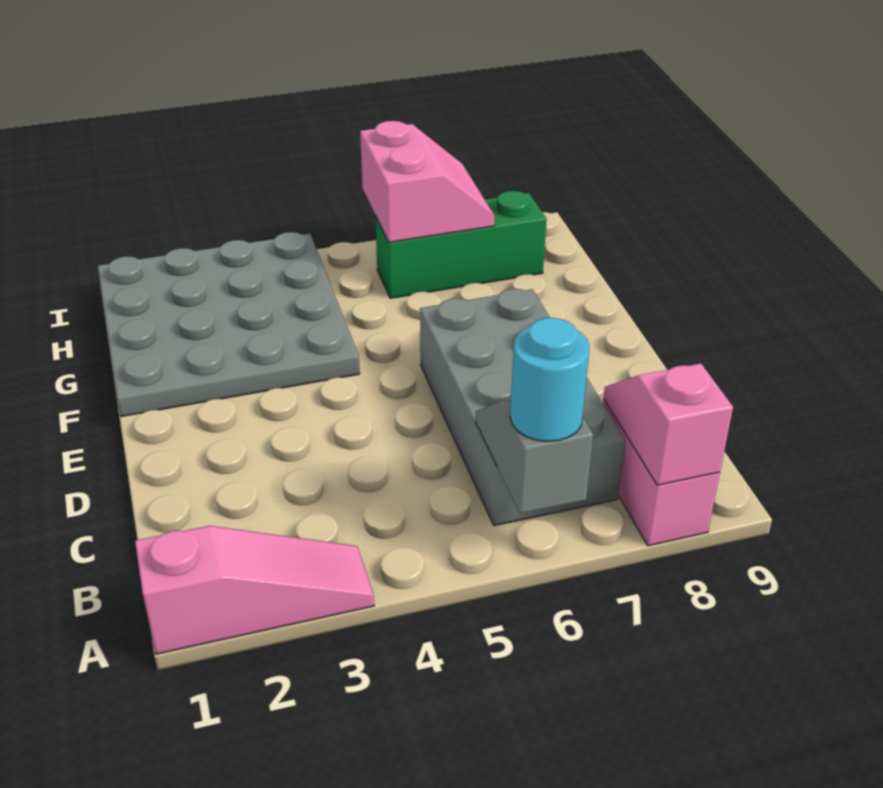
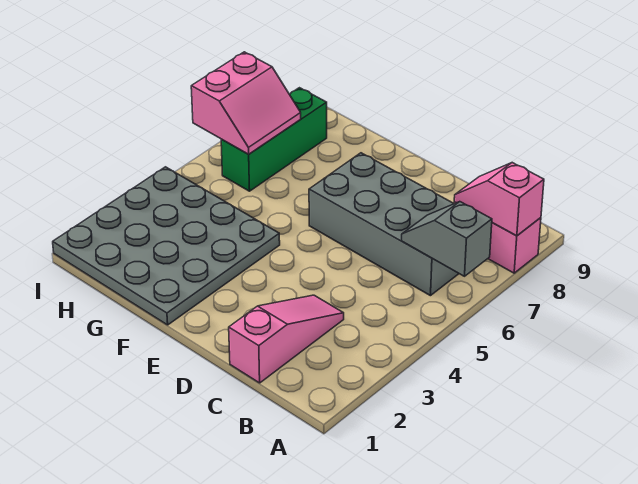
pink slope A1:A3 level 1 top 1 -> pink slope C1:C3 level 1 top 1
cyan round brick A6 level 3 -> none
pink slope H6:I7 level 2 top 6 -> pink slope H6:I7 level 2 top I

